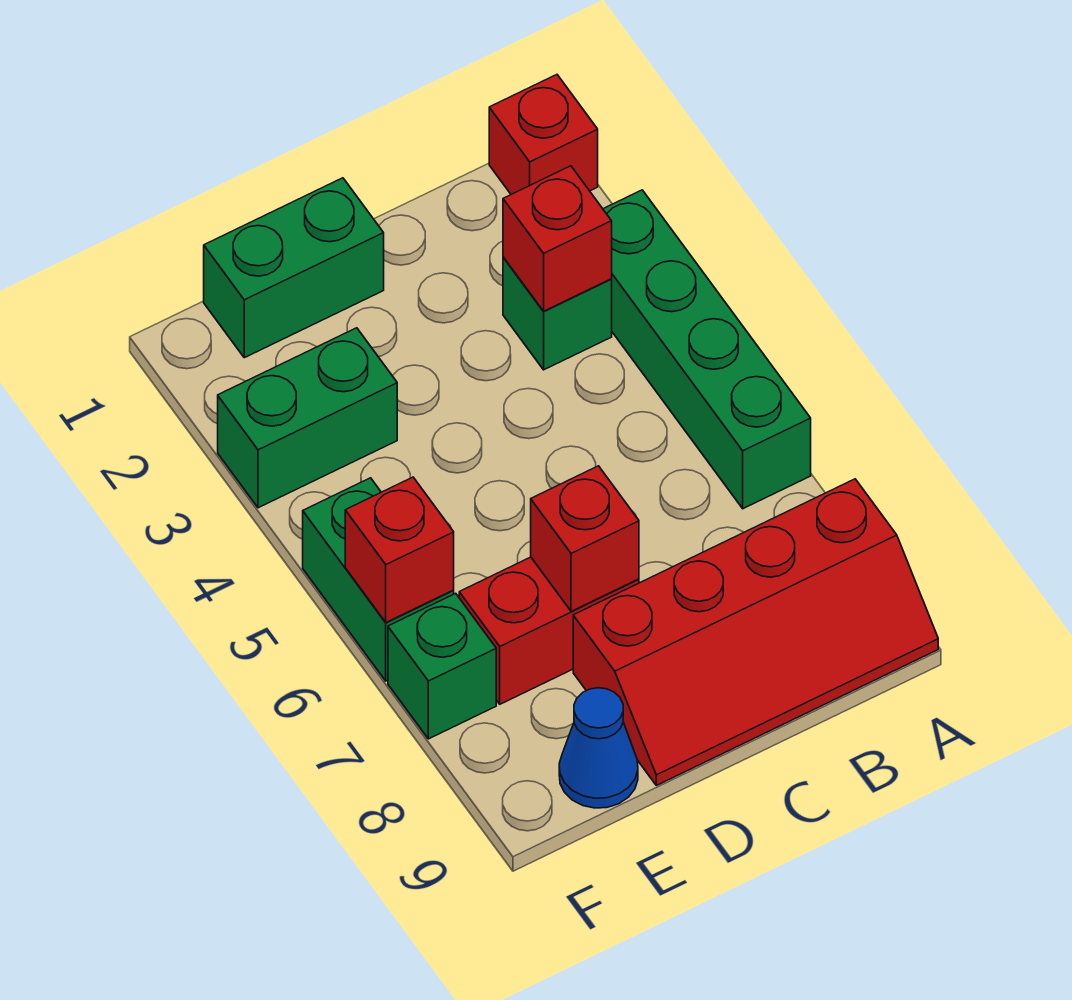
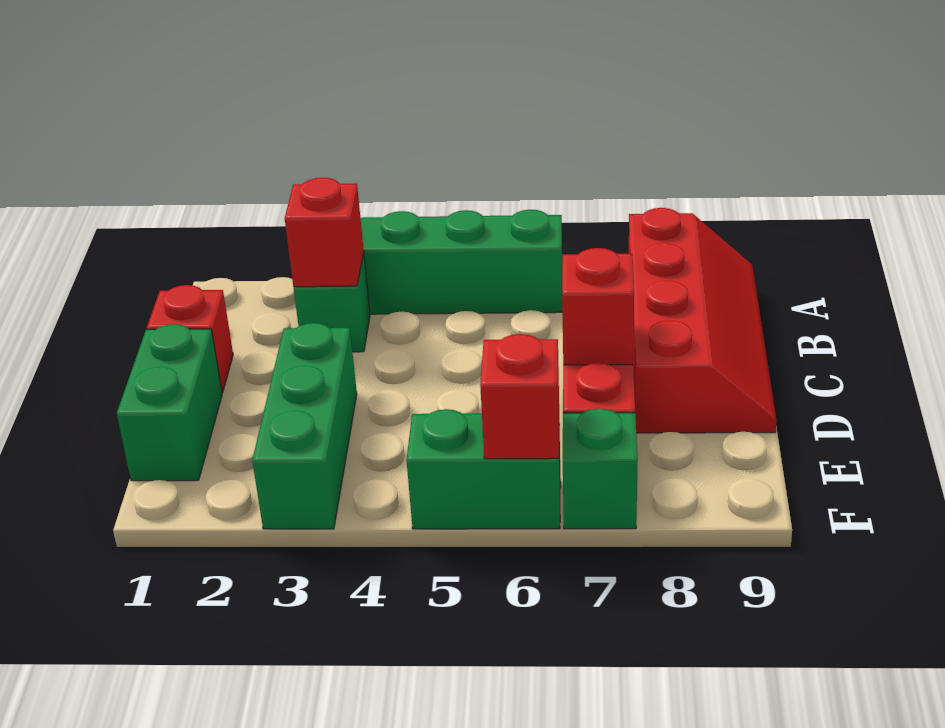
red brick A1 level 1 -> red brick C1 level 1
green brick E3:F3 level 1 -> green brick D3:F3 level 1
blue cone E9 level 1 -> none

